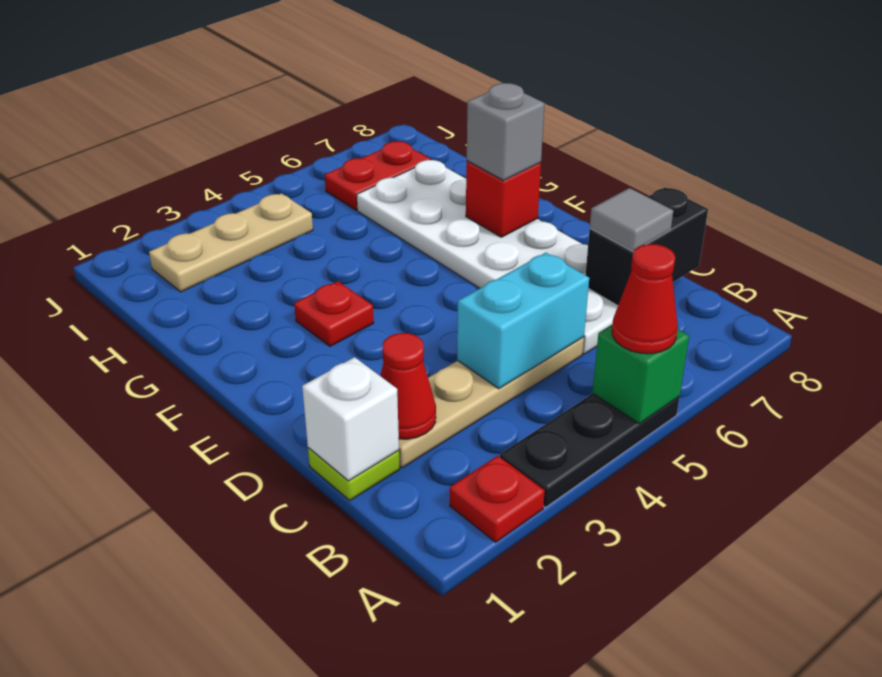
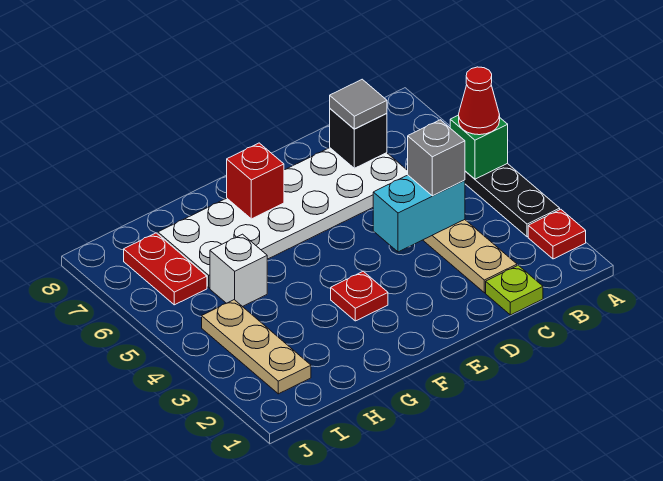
white brick C1 level 2 -> white brick H5 level 1
red cone C2 level 2 -> none
cyan brick C4:C5 level 2 -> cyan brick C4:D4 level 2
black brick C7:C8 level 2 -> black brick C7 level 2
grey brick F7 level 3 -> grey brick C4 level 3

